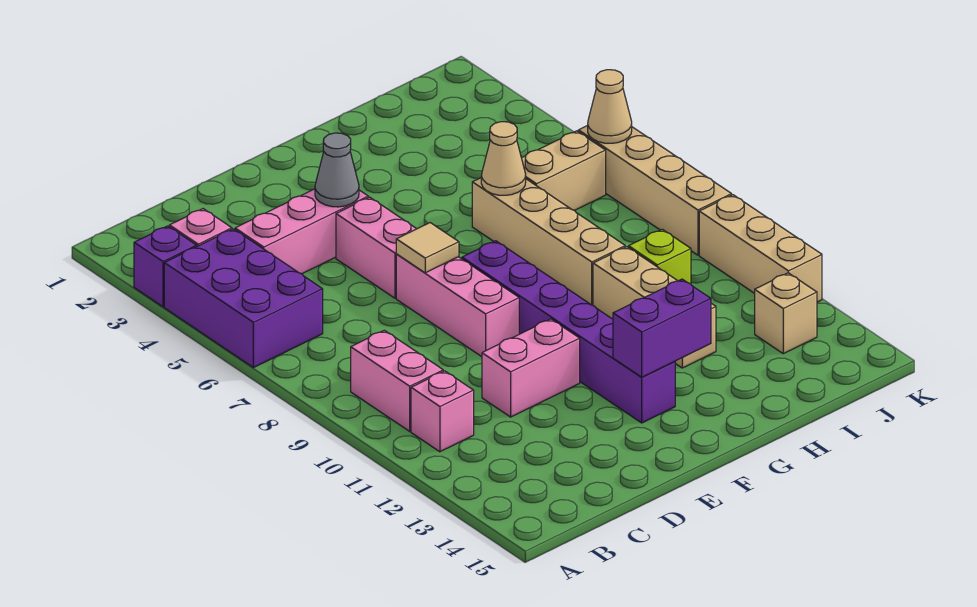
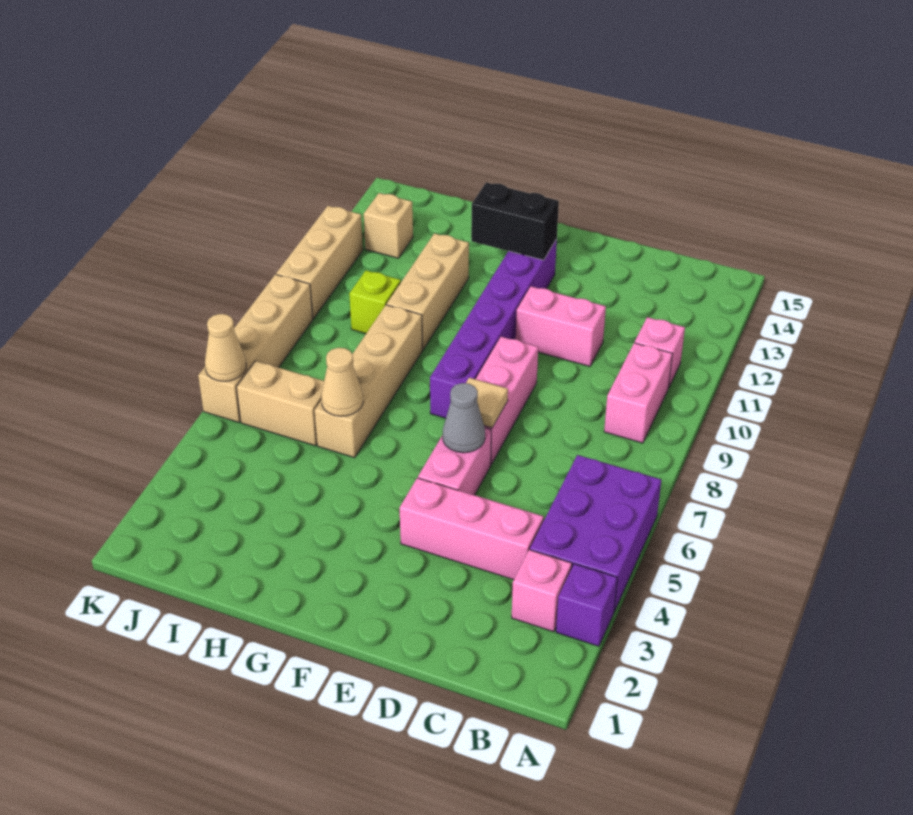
grey cone E4 level 2 -> grey cone E6 level 2
purple brick F13:G13 level 2 -> black brick F13:G13 level 2

